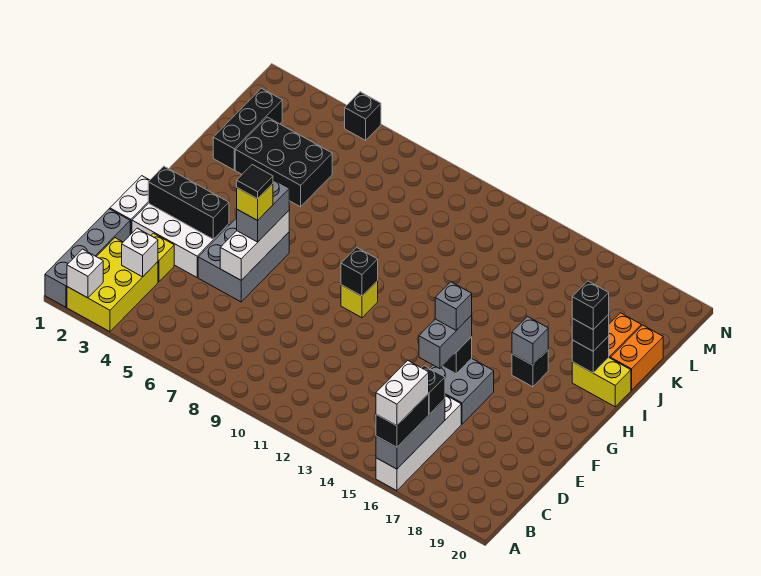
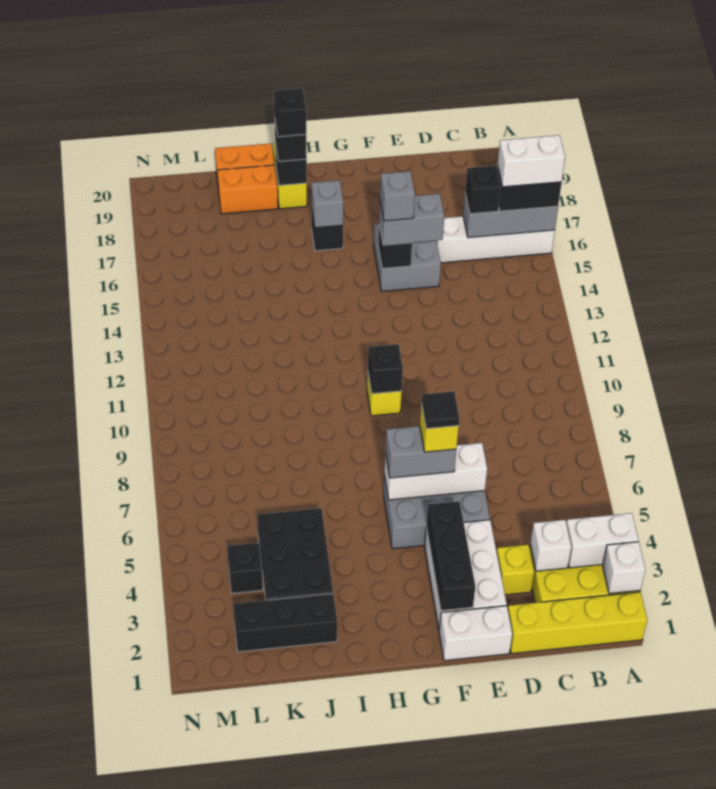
grey brick A1:D1 level 1 -> yellow brick A1:D1 level 1
none -> white brick A3:B3 level 2
black brick N5 level 1 -> black brick L4 level 1

